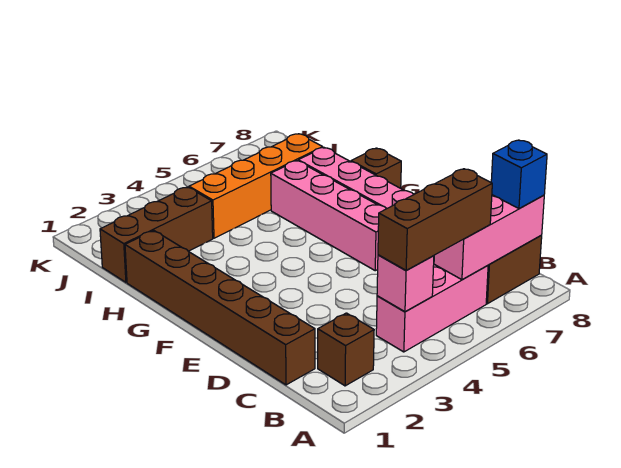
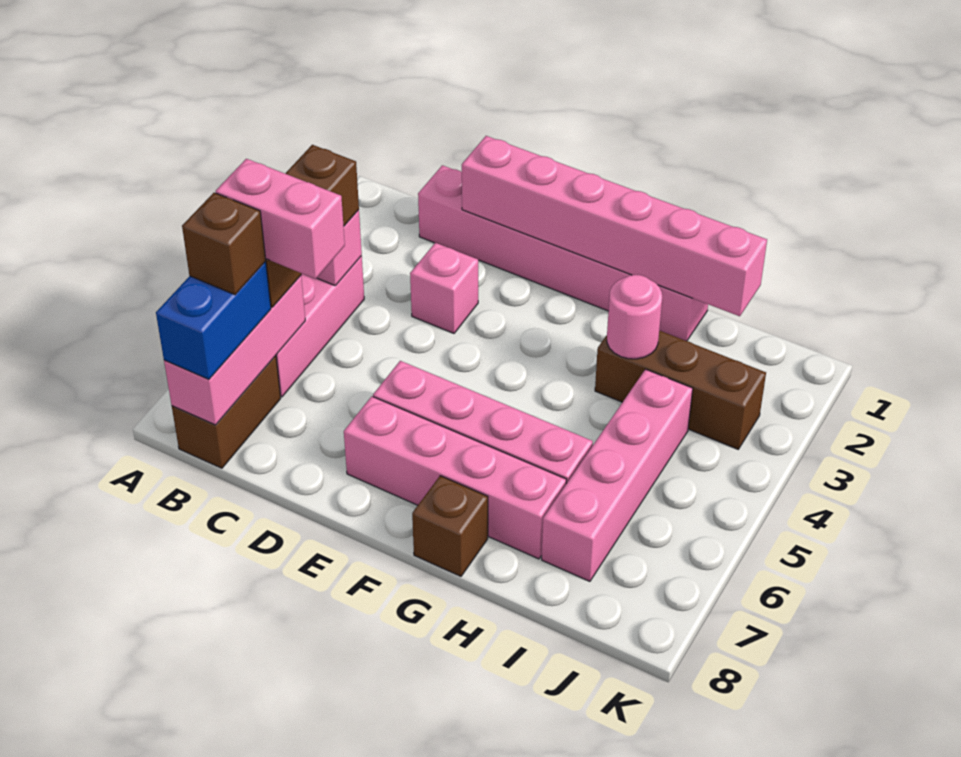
brown brick B2 level 1 -> brown brick B7 level 4
none -> pink brick B6:C6 level 4
blue brick B8 level 3 -> blue brick B7:B8 level 3
brown brick C1:H1 level 1 -> pink brick C1:H1 level 1
none -> pink brick D1:I1 level 2
none -> pink brick D3 level 1
none -> pink round brick H3 level 2
brown brick I1:I3 level 1 -> brown brick H3:J3 level 1
orange brick I4:I7 level 1 -> pink brick I4:I7 level 1

